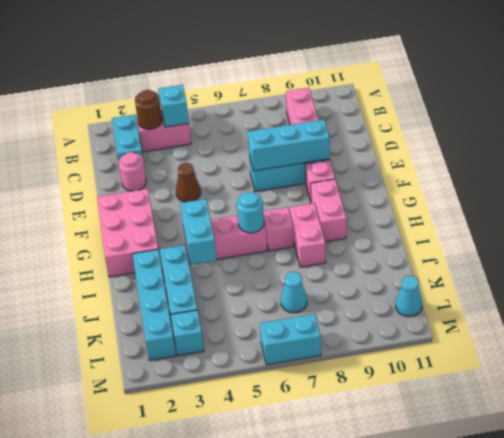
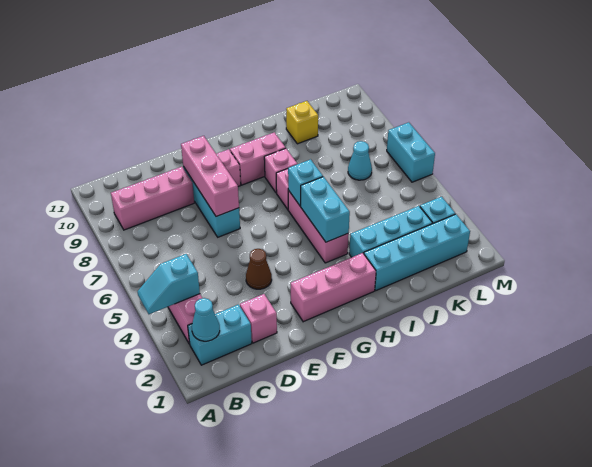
brown round brick B3 level 2 -> none
pink round brick D2 level 1 -> pink brick D2 level 1
cyan brick E7:E9 level 2 -> pink brick E7:E9 level 2
pink brick F1:H2 level 1 -> pink brick F2:H2 level 1
cyan brick H4:I4 level 2 -> cyan brick H4:H5 level 2
cyan round brick H6 level 2 -> cyan brick H6 level 2
pink brick H8:I8 level 1 -> pink brick H8 level 1
none -> yellow brick J10 level 1
cyan cone L11 level 1 -> cyan cone B2 level 2

